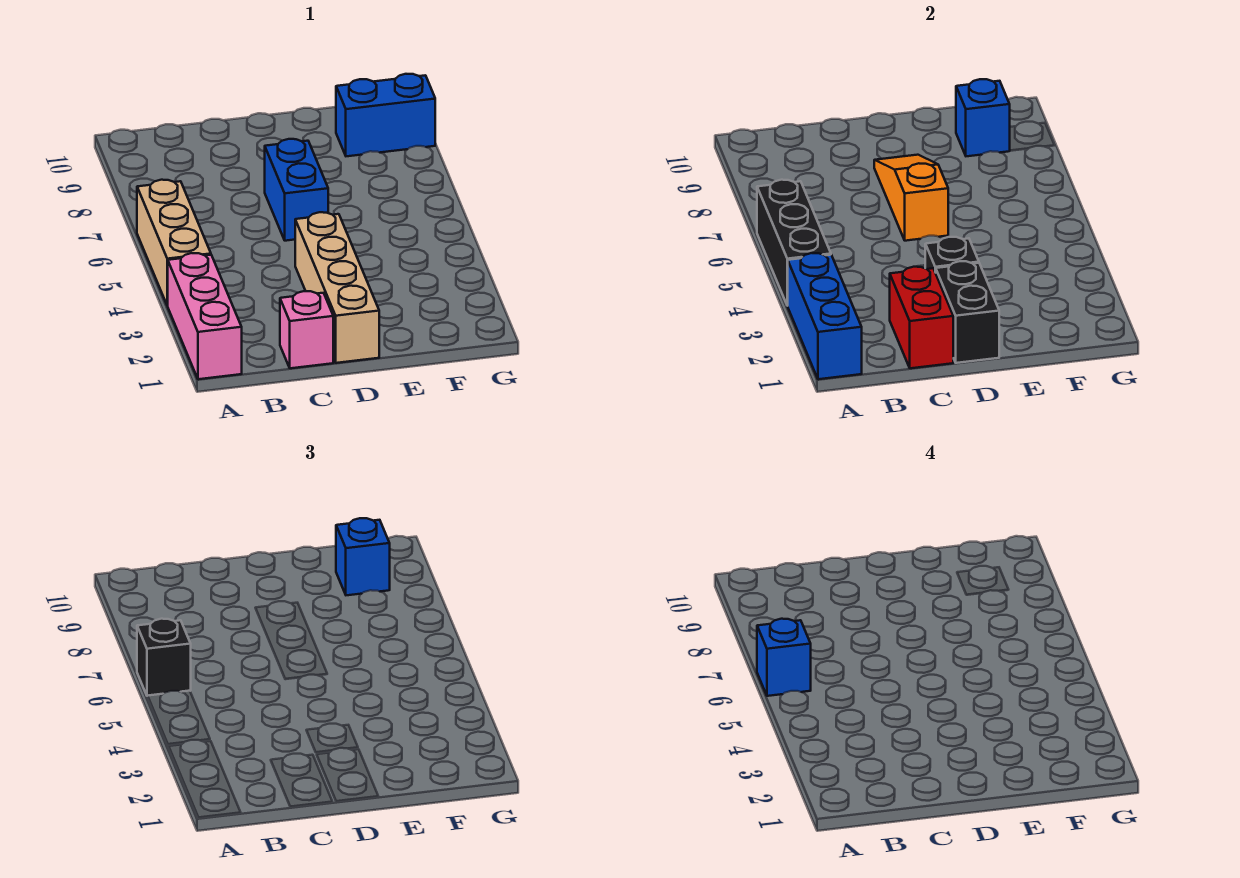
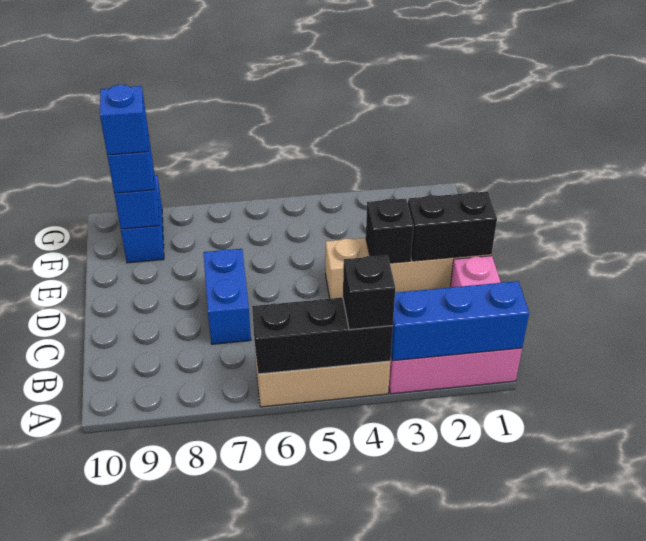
black brick A6 level 3 -> black brick A4 level 3
blue brick A6 level 4 -> blue brick F9 level 4
red brick C1:C2 level 2 -> none
blue brick D6:D7 level 1 -> blue brick C7:D7 level 1
orange slope D6:D8 level 2 top 6 -> none

